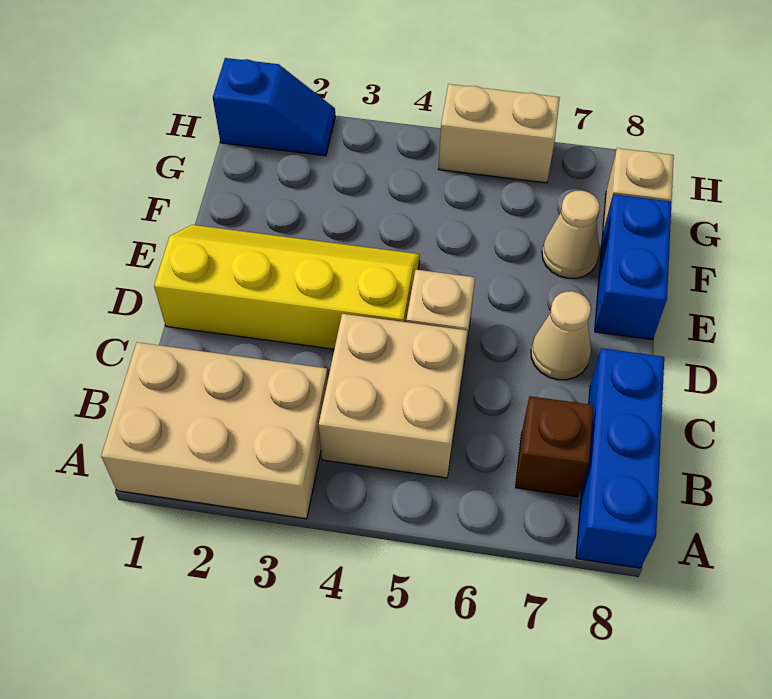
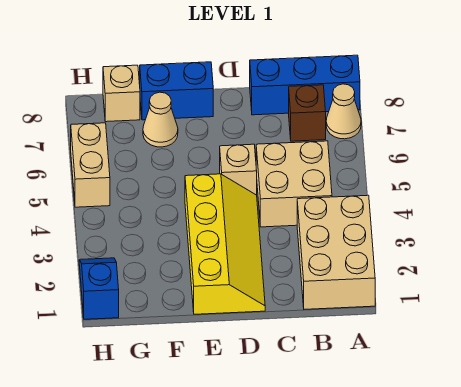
yellow slope D1:E4 level 1 top D -> yellow slope D1:E4 level 1 top E
tan cone D7 level 1 -> tan cone A7 level 1

